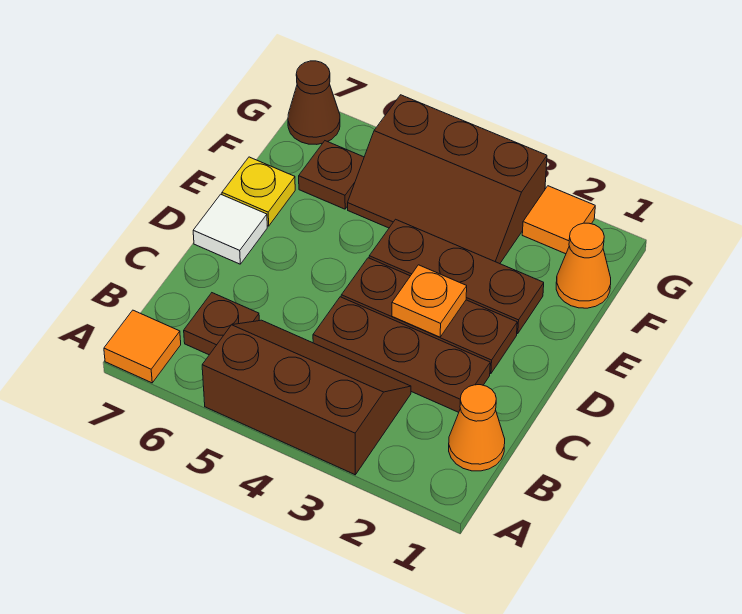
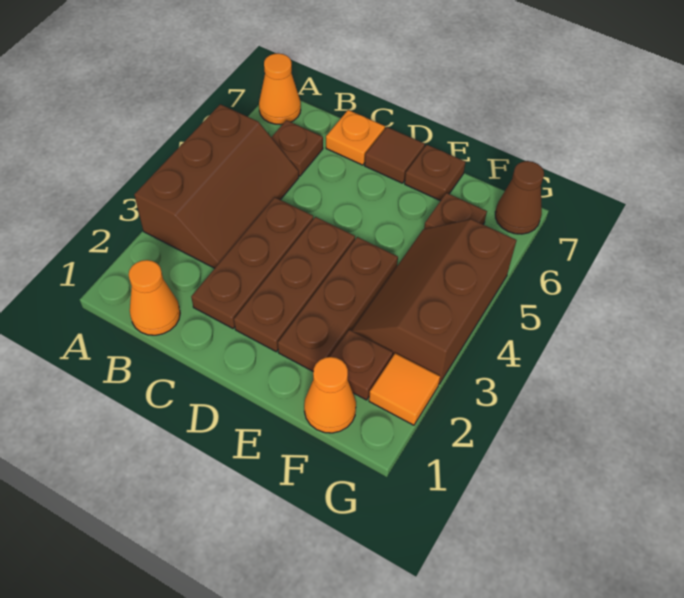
orange tile A7 level 1 -> orange cone A7 level 1
orange plate D3 level 2 -> orange plate C7 level 1
white tile D7 level 1 -> brown tile D7 level 1
yellow plate E7 level 1 -> brown plate E7 level 1
none -> brown plate F2 level 1

